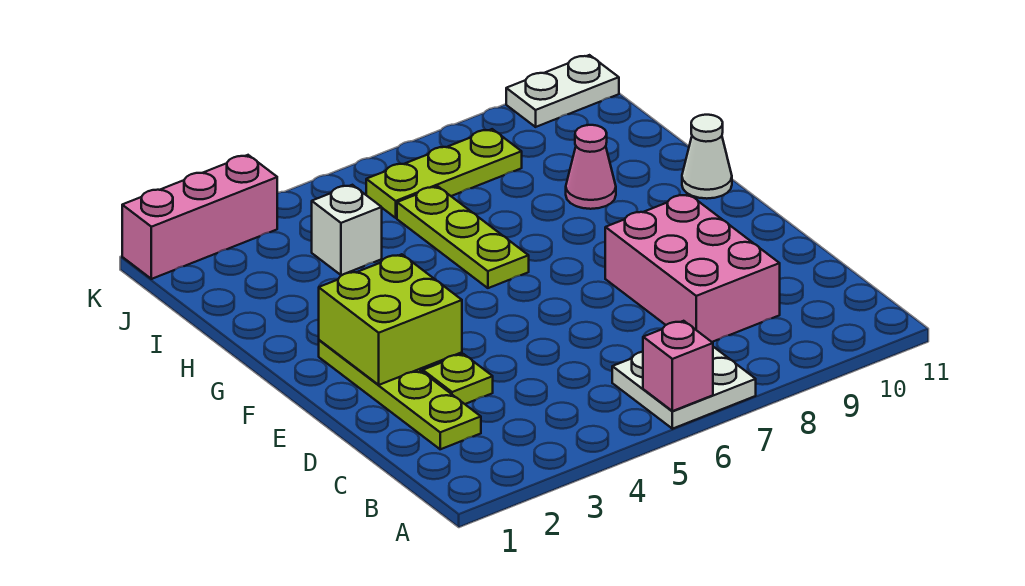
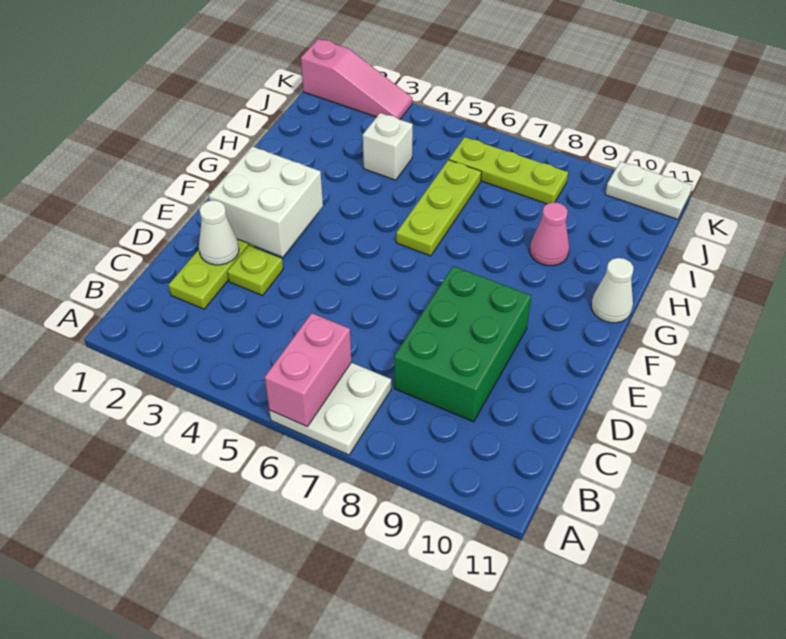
pink brick A6 level 2 -> pink brick A6:B6 level 2
pink brick C8:E9 level 1 -> green brick C8:E9 level 1
none -> white cone D2 level 2
lime brick E2:F3 level 2 -> white brick E2:F3 level 2
pink brick K1:K3 level 1 -> pink slope K1:K3 level 1 top 1

